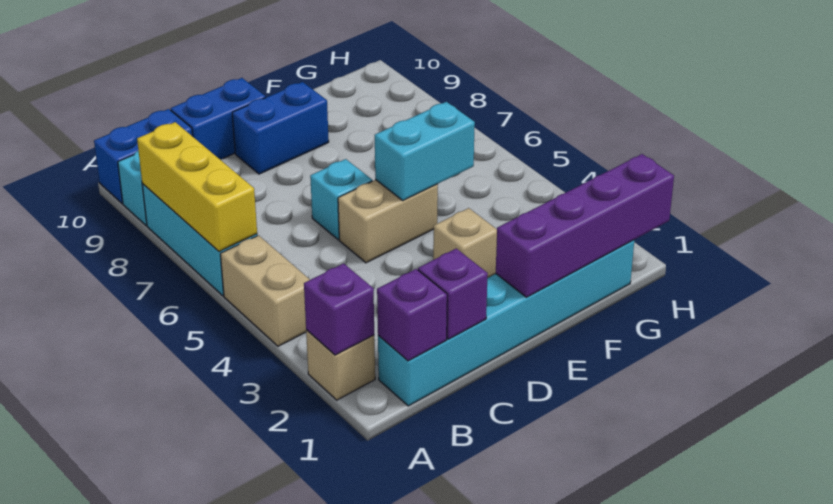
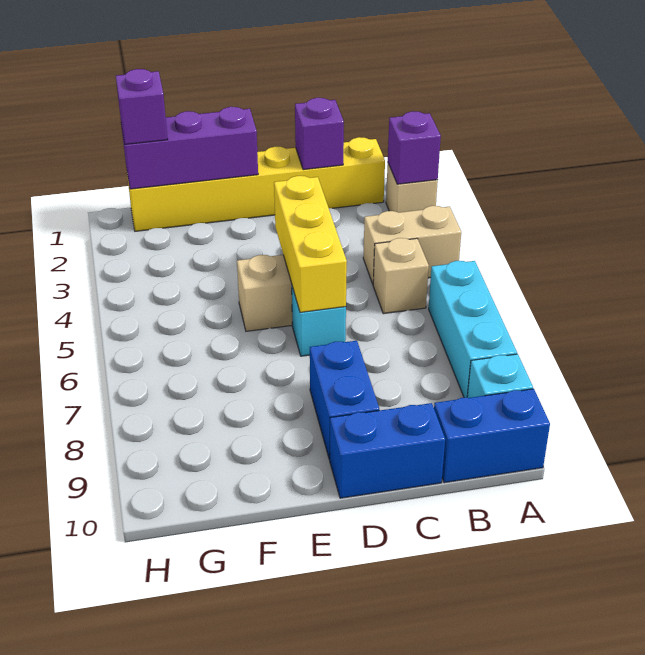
tan brick A4:A5 level 1 -> tan brick A4:B4 level 1
yellow brick A6:A8 level 2 -> yellow brick D4:D6 level 2
cyan brick B1:G1 level 1 -> yellow brick B1:G1 level 1
purple brick B1 level 2 -> purple brick G1 level 3
blue brick D9:E9 level 1 -> blue brick D8:D9 level 1
purple brick E1:H1 level 2 -> purple brick E1:G1 level 2
tan brick E3 level 1 -> tan brick B5 level 1
cyan brick E5:F5 level 2 -> none

